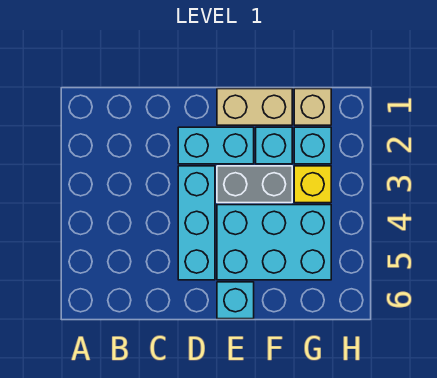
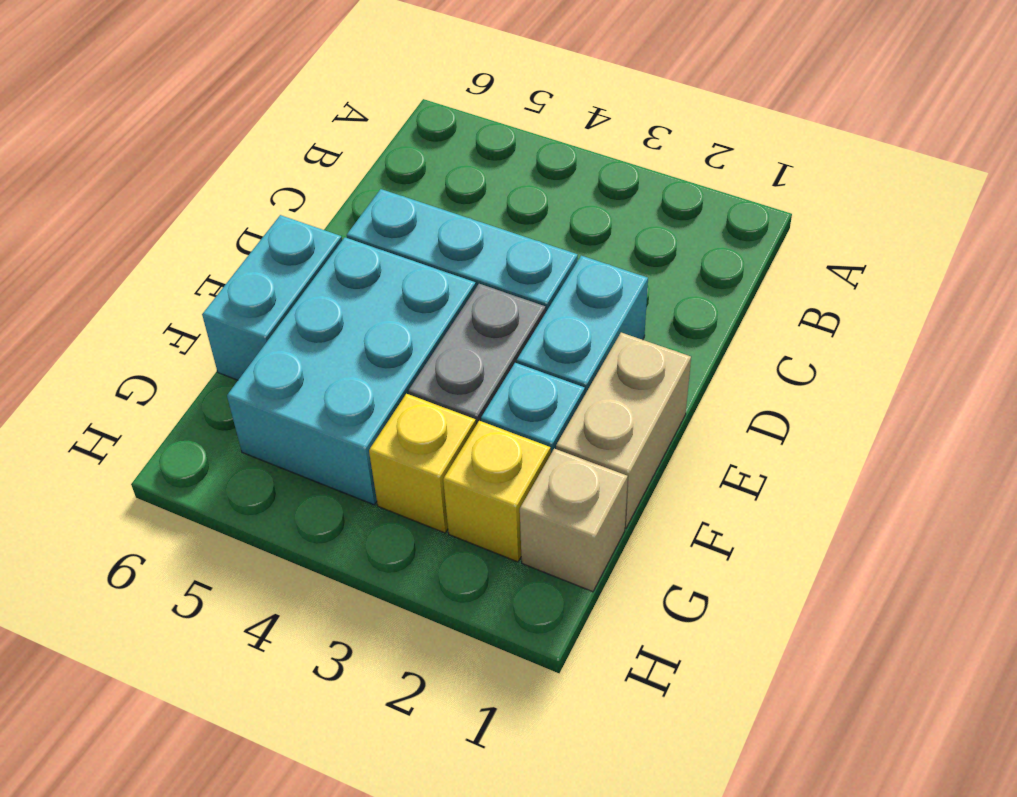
cyan brick E6 level 1 -> cyan brick E6:F6 level 1
cyan brick G2 level 1 -> yellow brick G2 level 1

